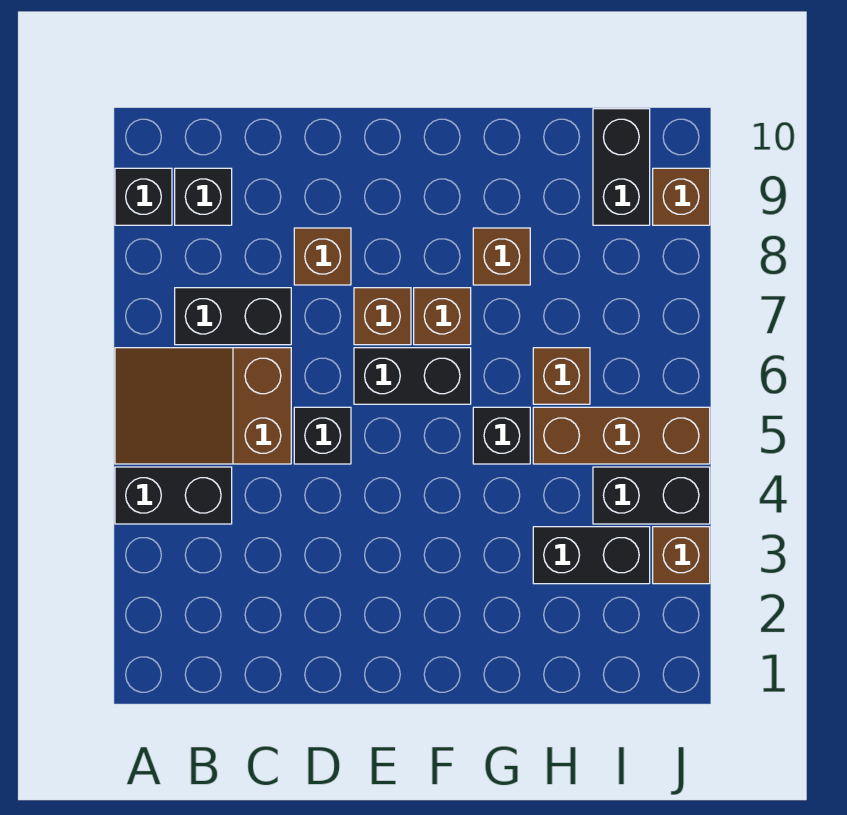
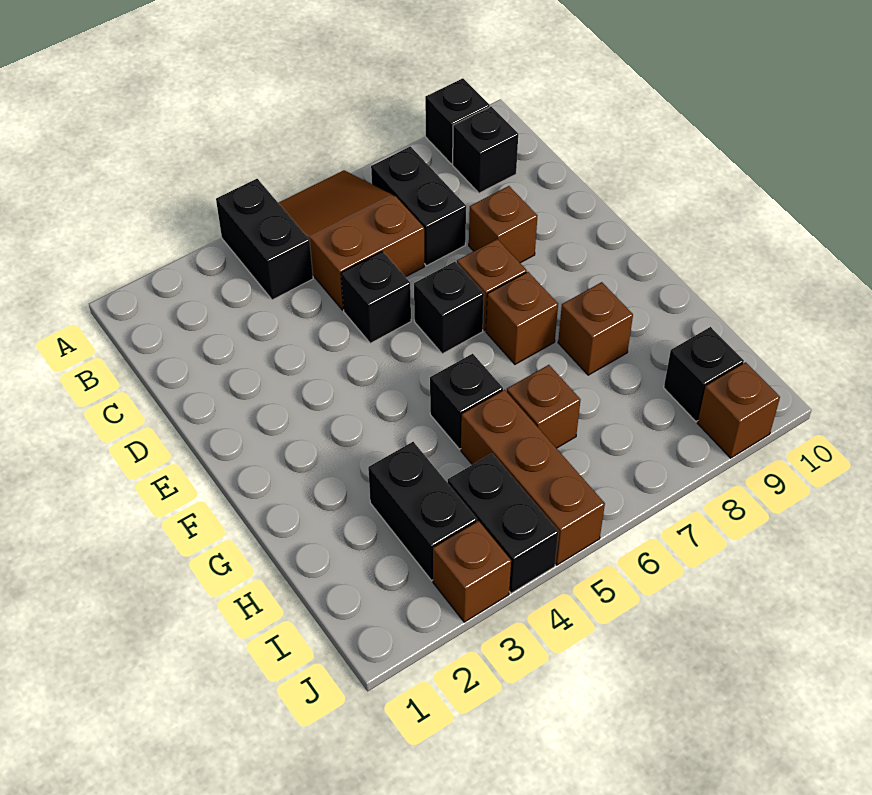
black brick E6:F6 level 1 -> black brick E6 level 1
black brick I9:I10 level 1 -> black brick I9 level 1

